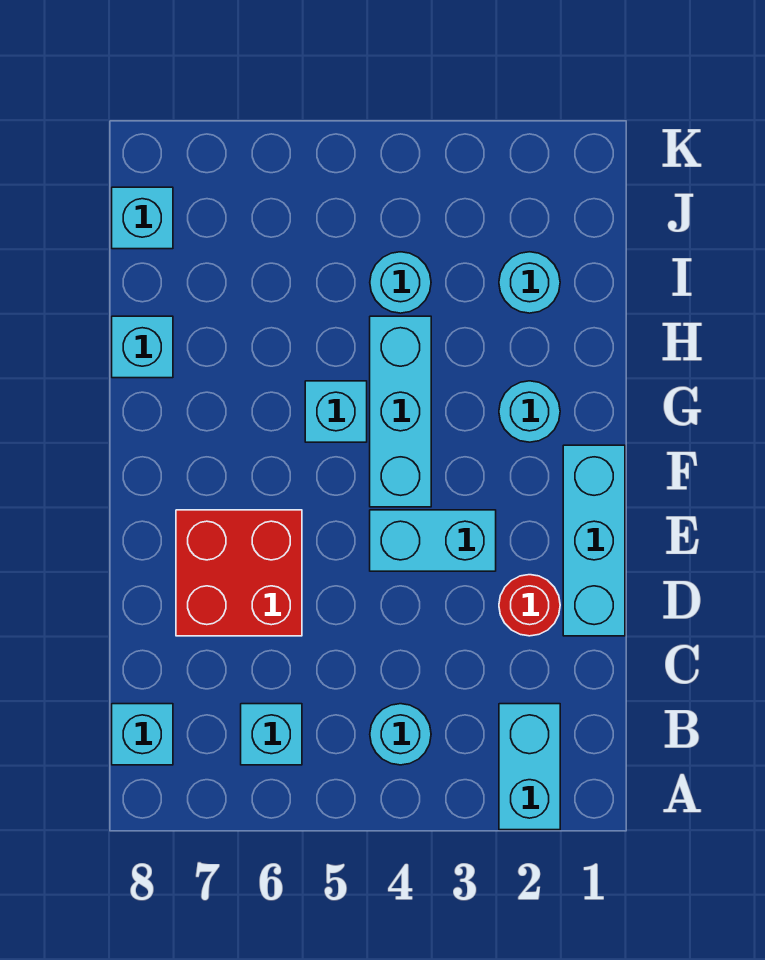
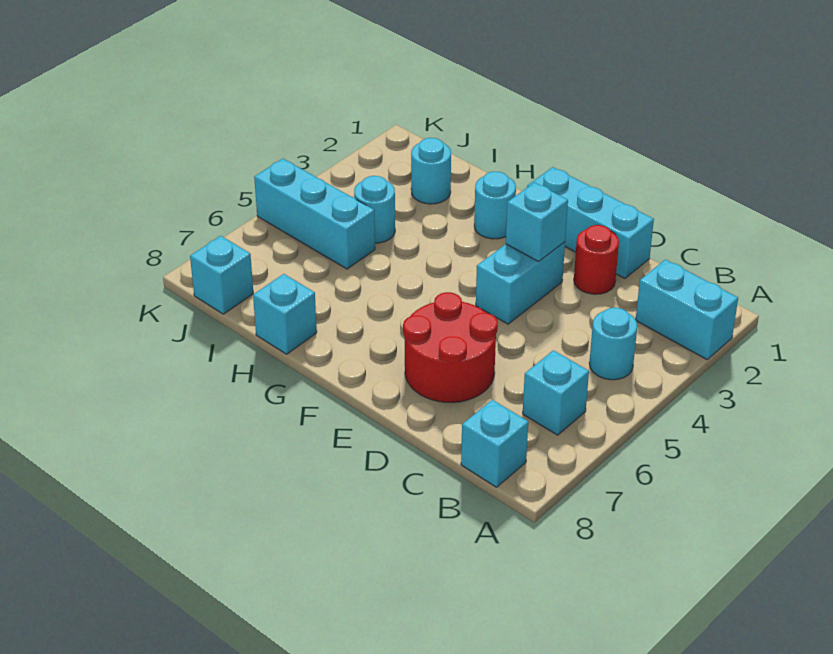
red brick D6:E7 level 1 -> red round brick D6:E7 level 1
cyan brick F4:H4 level 1 -> cyan brick I5:K5 level 1
cyan brick G5 level 1 -> cyan brick E3 level 2

